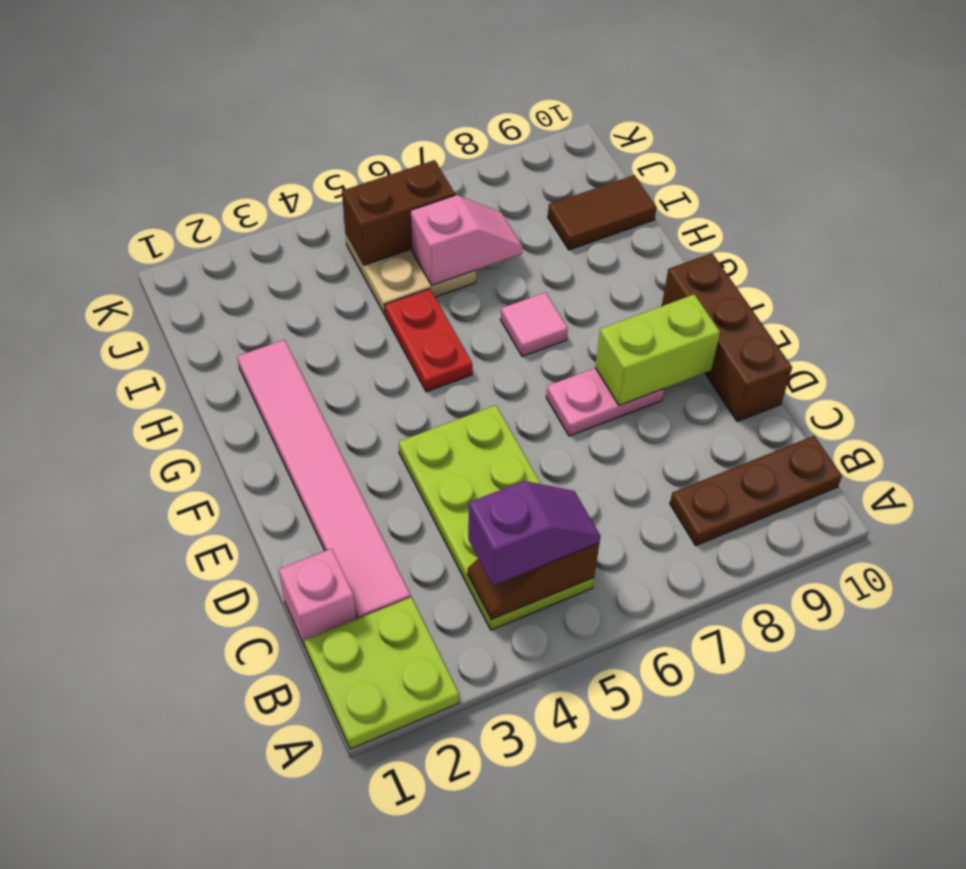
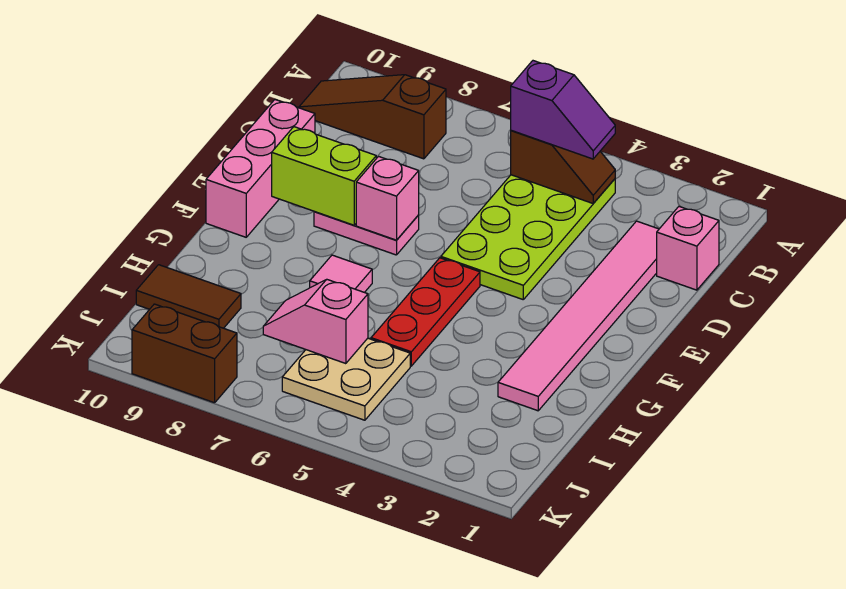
lime plate A1:B2 level 1 -> none
purple slope B4:B5 level 3 top 4 -> purple slope B4:B5 level 3 top 5
brown plate B8:B10 level 1 -> brown slope B8:B10 level 1 top 8
brown brick D10:F10 level 1 -> pink brick D10:F10 level 1
none -> pink brick E7 level 2
red plate G5:H5 level 1 -> red plate F5:H5 level 1
brown brick J5:J6 level 2 -> brown brick K8:K9 level 1

